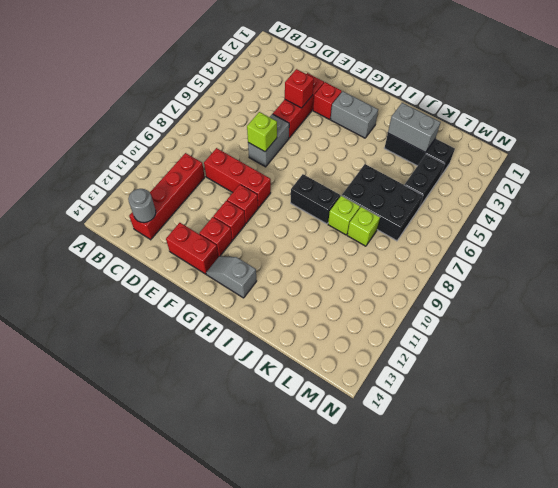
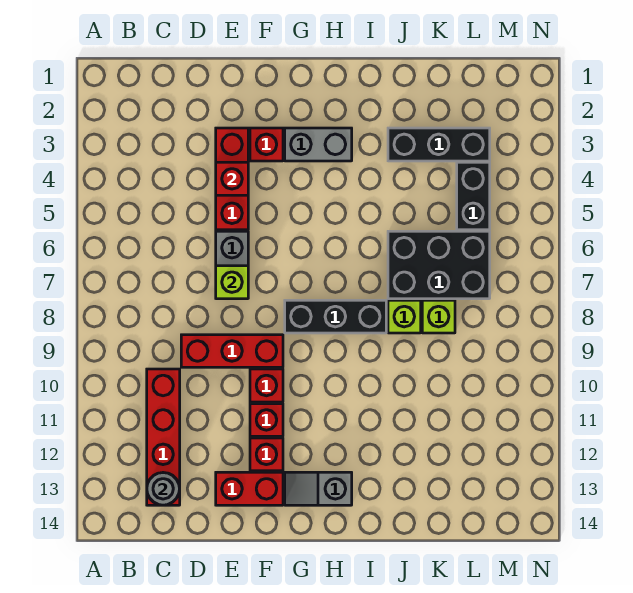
black brick H8:I8 level 1 -> black brick G8:I8 level 1
grey brick J3:K3 level 2 -> none

